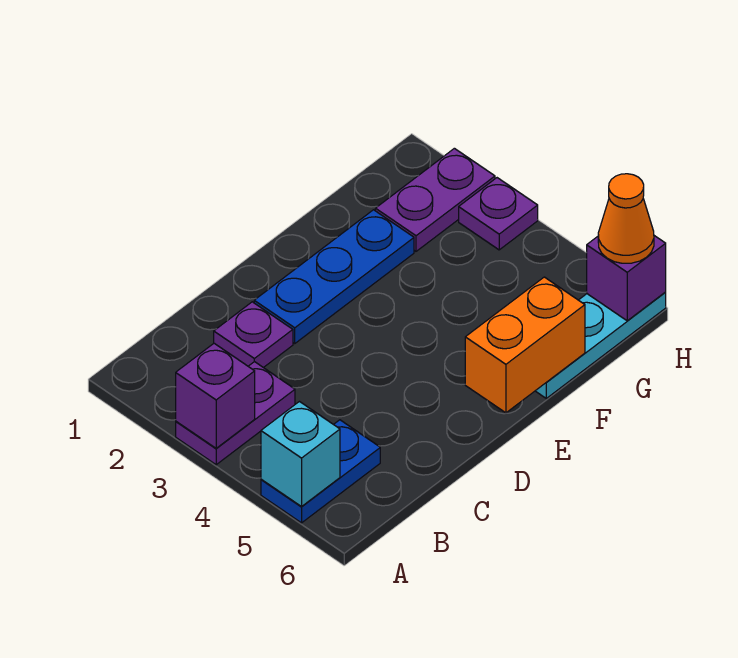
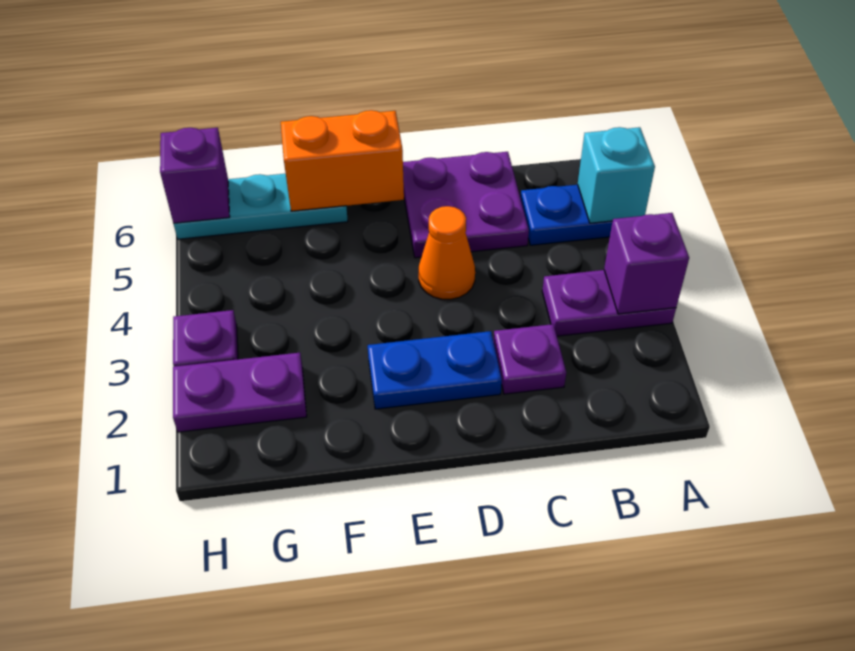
none -> purple plate C5:D6 level 1
blue plate D2:F2 level 1 -> blue plate D2:E2 level 1
orange cone H6 level 3 -> orange cone D4 level 1

